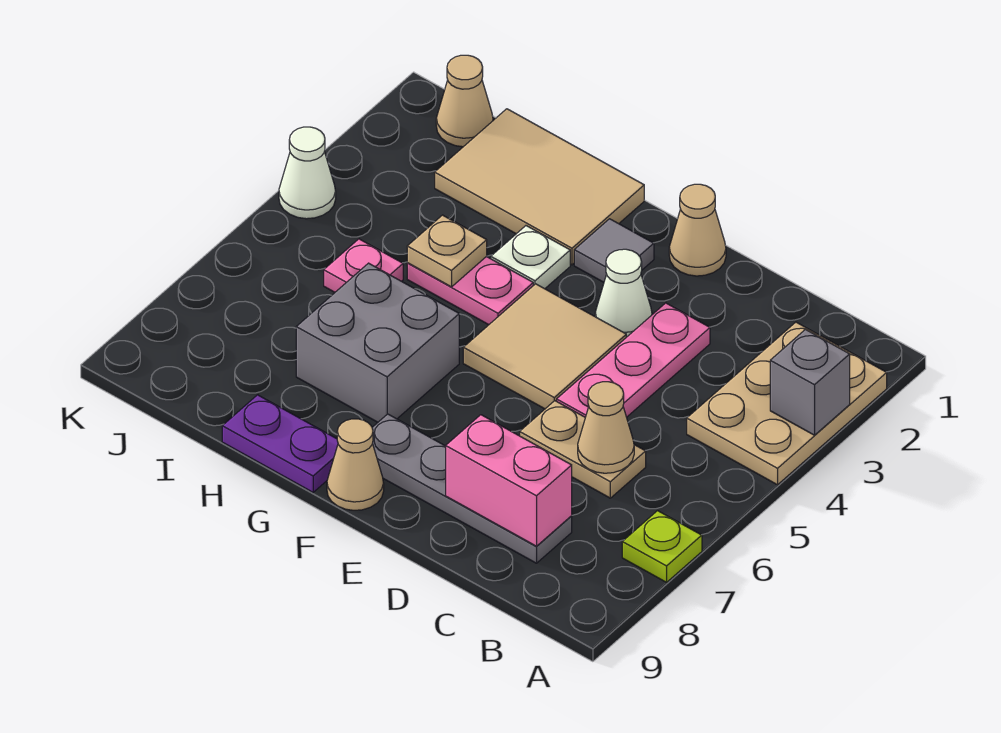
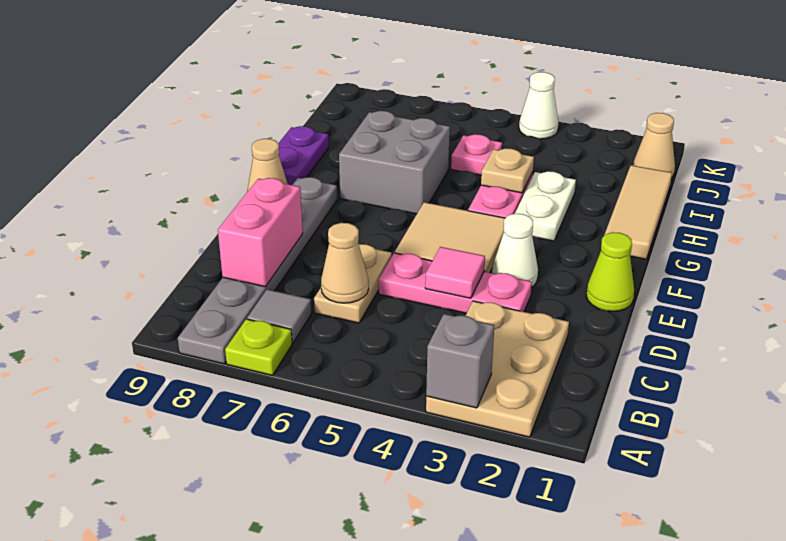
tan plate A2:B4 level 1 -> tan plate A2:C3 level 1
grey plate C8:F8 level 1 -> grey plate A8:F8 level 1
none -> pink tile D4 level 2
tan cone E1 level 1 -> lime cone E1 level 1
grey tile F2 level 1 -> grey tile B7 level 1
tan tile G1:I2 level 1 -> tan tile G1:I1 level 1
white plate G3 level 1 -> white plate G3:H3 level 1

